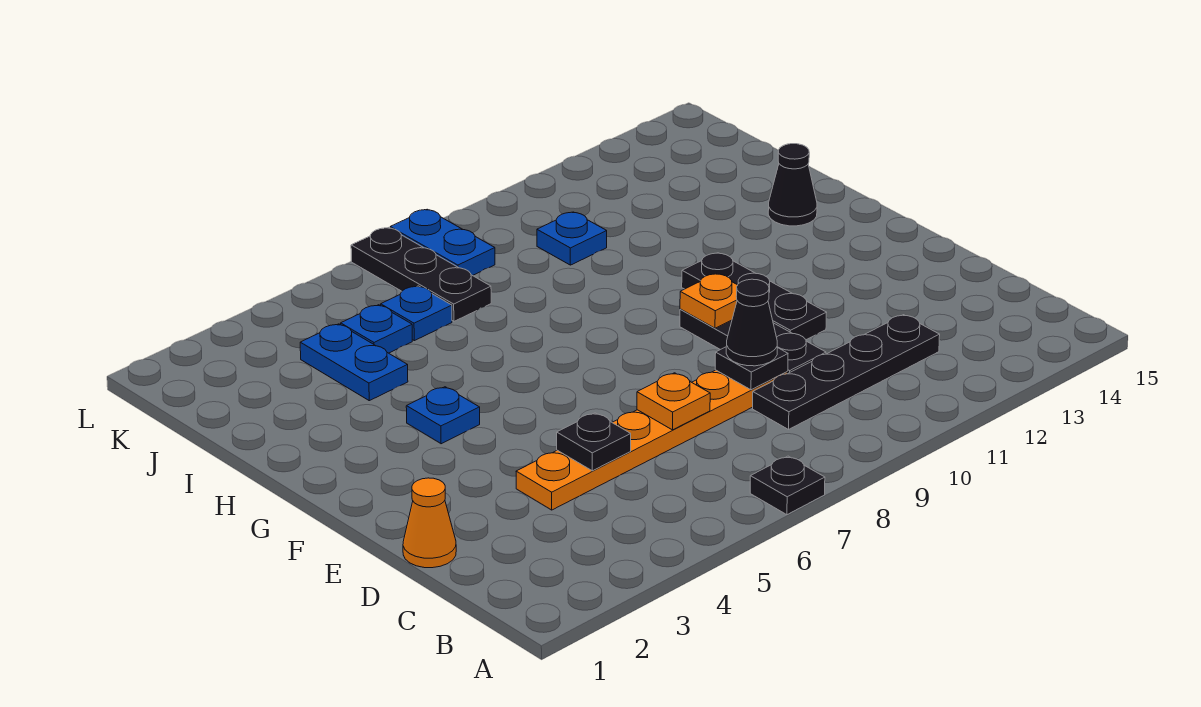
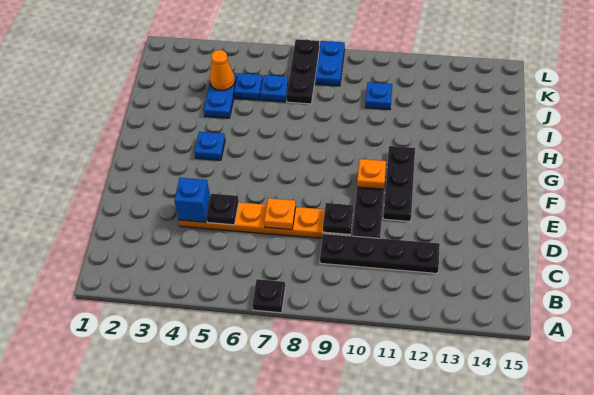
orange cone D1 level 1 -> orange cone J4 level 2
none -> blue brick D4 level 2
black cone D9 level 3 -> none
black cone H14 level 1 -> none

